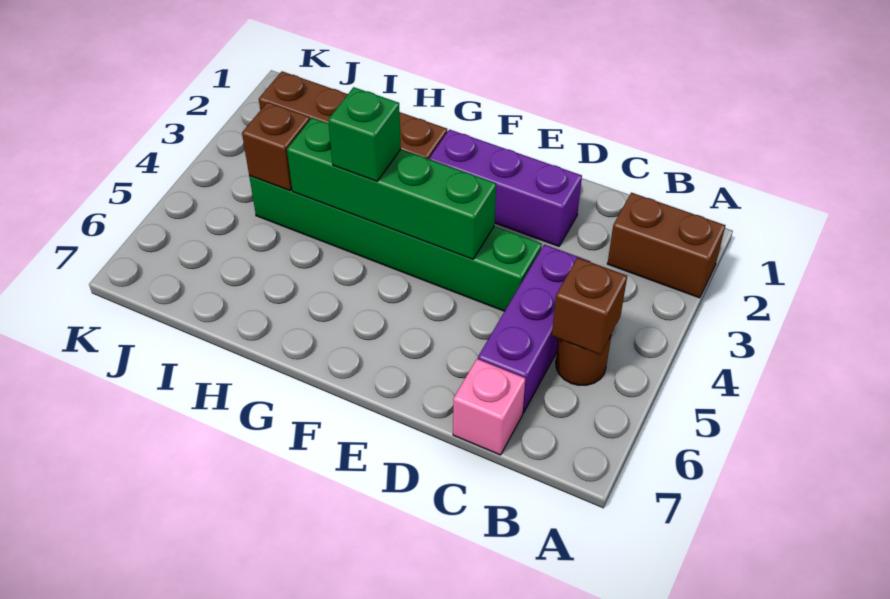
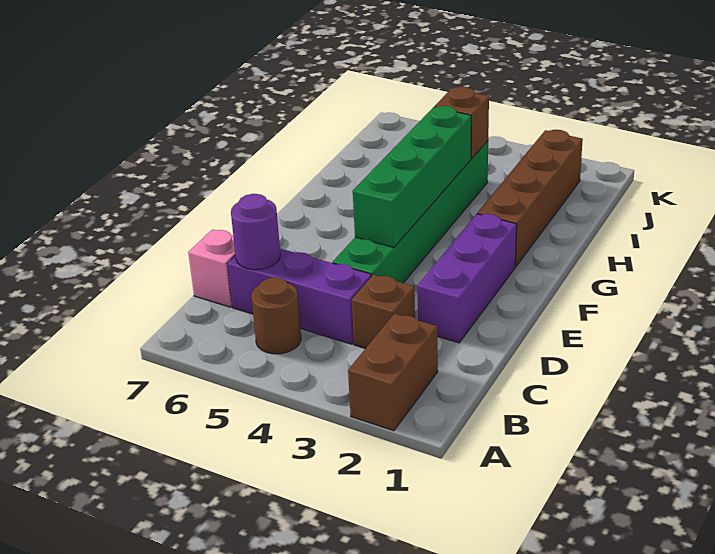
brown brick B5 level 2 -> brown brick C3 level 1
none -> purple round brick C6 level 2
green brick G4 level 3 -> none

